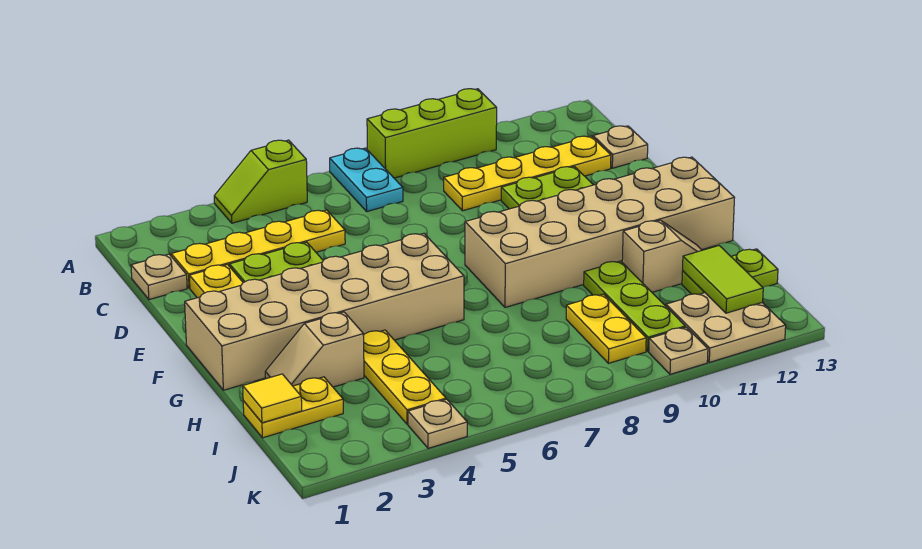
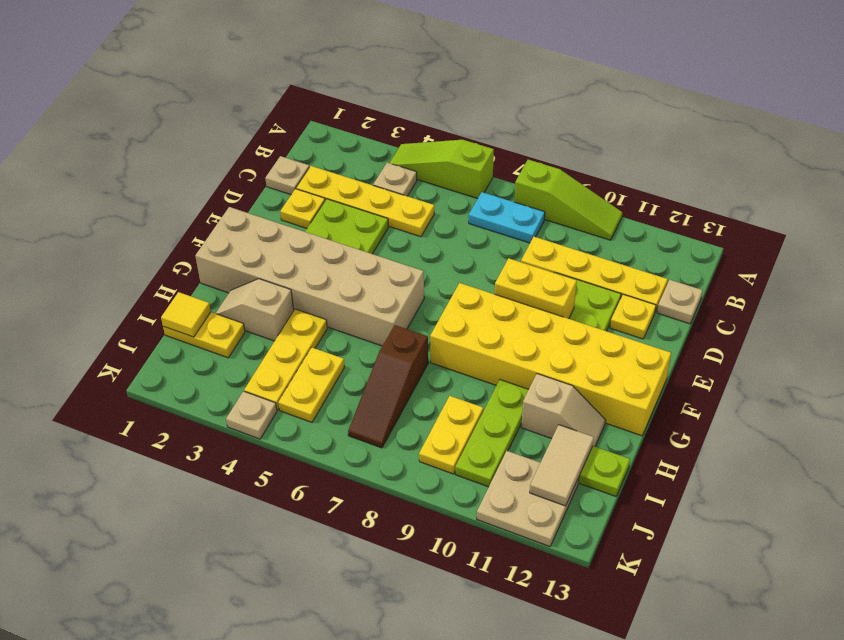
lime slope A4:A5 level 1 top 5 -> lime slope A4:A6 level 1 top 6
cyan plate A7:B7 level 1 -> cyan plate B7:B8 level 1
lime brick A8:A10 level 1 -> lime slope A8:A10 level 1 top 8
none -> yellow plate D12 level 1
none -> yellow brick E9:E10 level 2
tan brick F8:G13 level 1 -> yellow brick F8:G13 level 1
none -> brown slope H7:J7 level 1 top H
none -> yellow plate I5:J5 level 1
lime tile I12:J12 level 2 -> tan tile I12:J12 level 2
tan plate K10 level 1 -> tan plate B4 level 1

